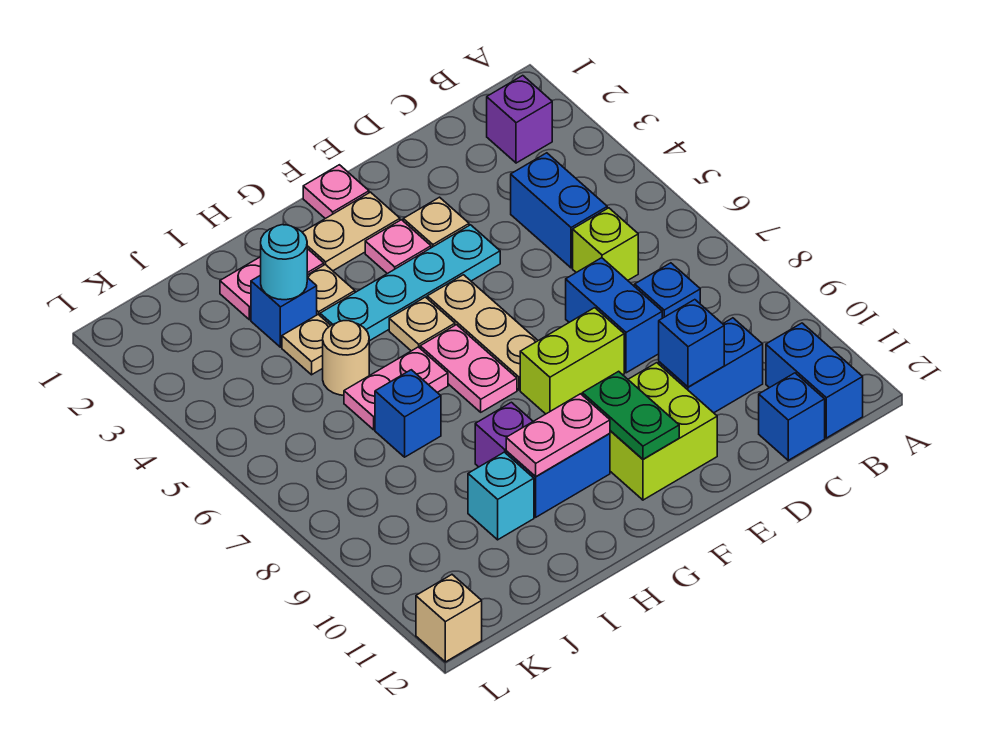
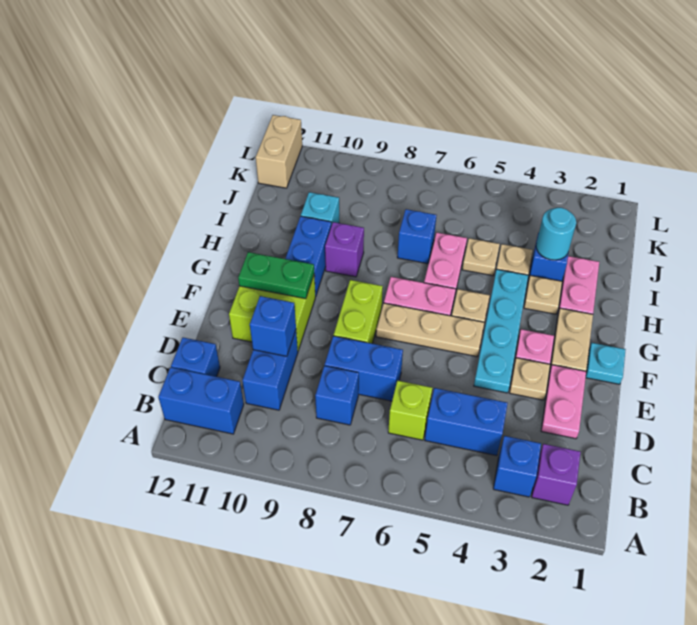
none -> blue brick B3 level 1
pink plate F1 level 1 -> cyan plate F1 level 1
pink plate G10:H10 level 2 -> pink plate D2:E2 level 1
tan round brick I5 level 1 -> tan plate I5 level 1
tan brick L12 level 1 -> tan brick K12:L12 level 1

